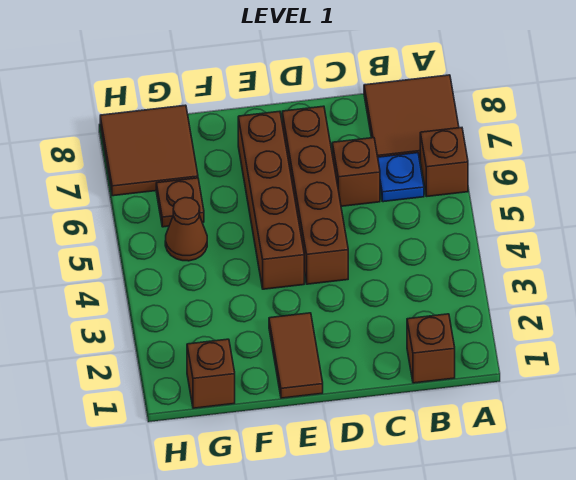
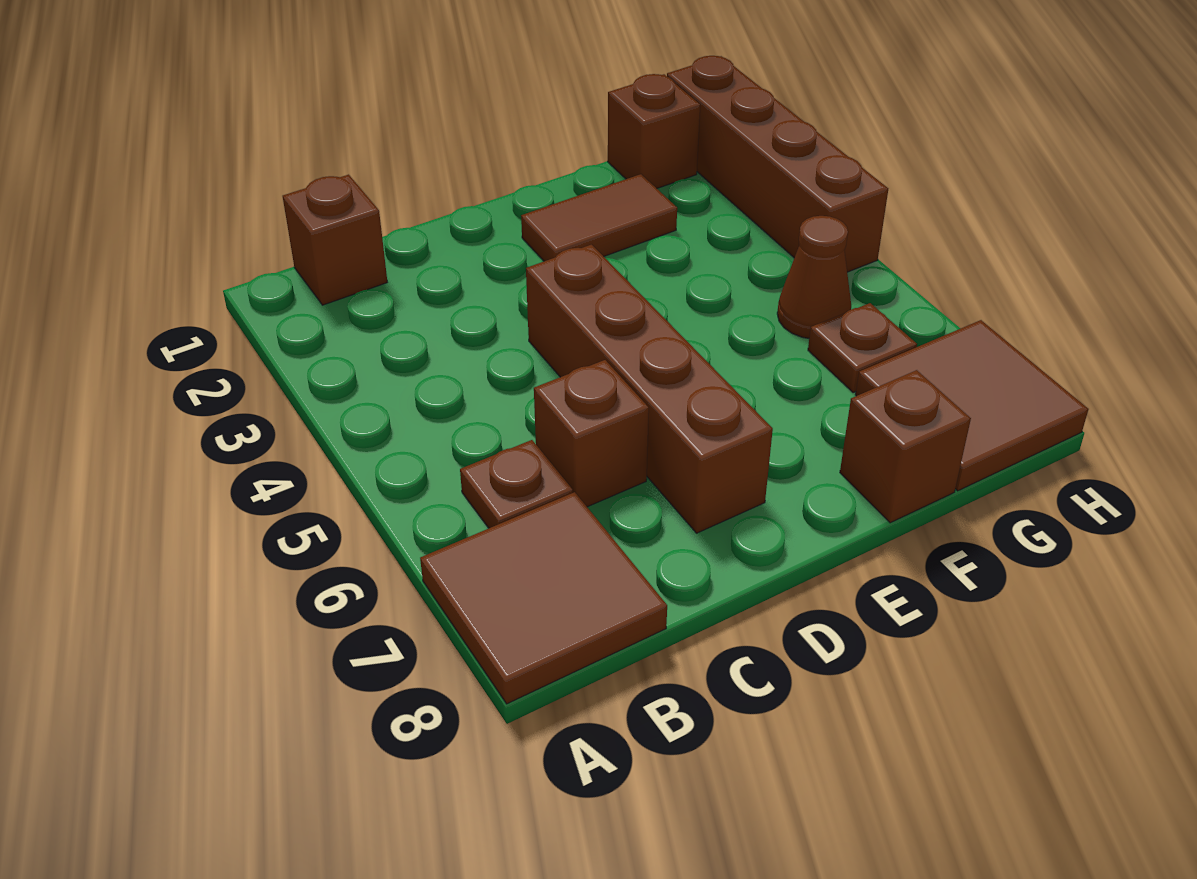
brown brick A6 level 1 -> brown brick F8 level 1
blue plate B6 level 1 -> brown plate B6 level 1
brown tile E1:E2 level 1 -> brown tile E2:F2 level 1
brown brick E4:E7 level 1 -> brown brick H1:H4 level 1

